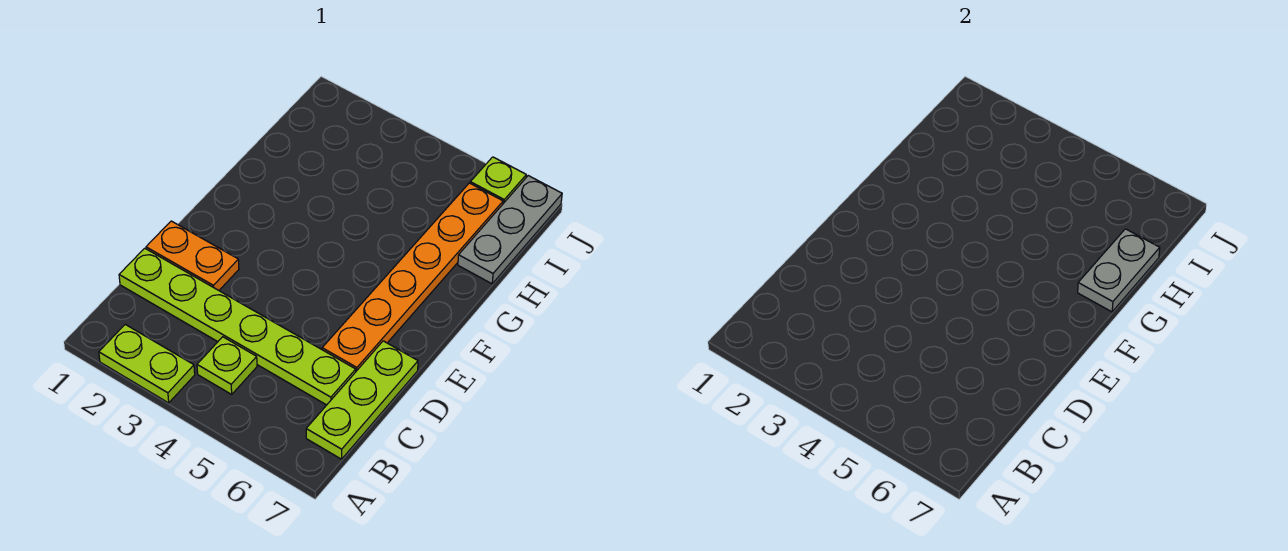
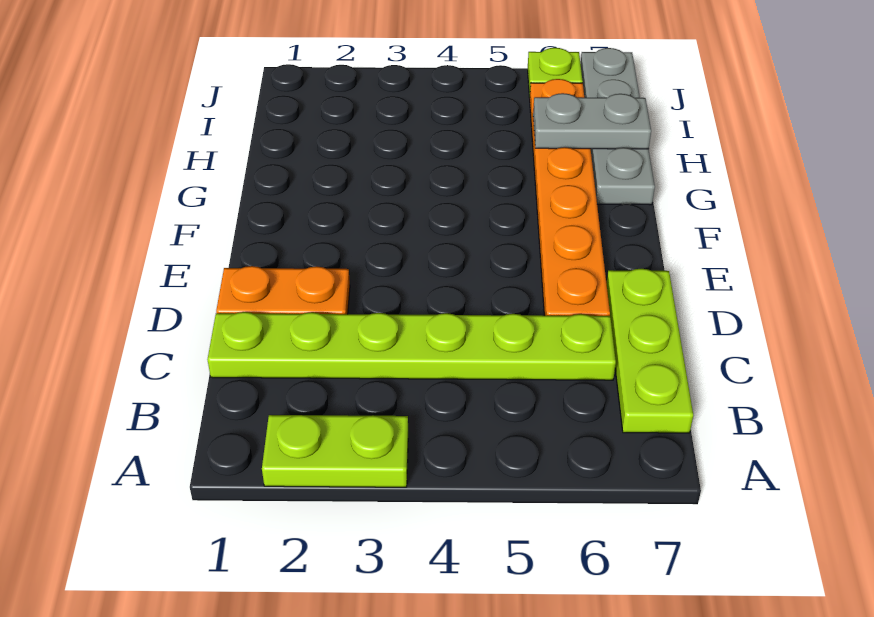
lime plate B4 level 1 -> none
grey plate G7:H7 level 2 -> grey plate H6:H7 level 2
grey plate H7:J7 level 1 -> grey plate G7:J7 level 1

